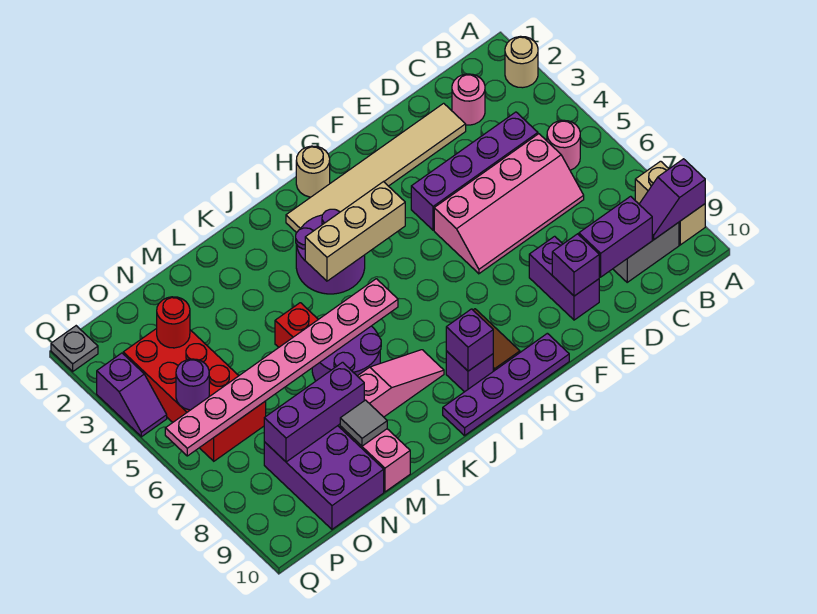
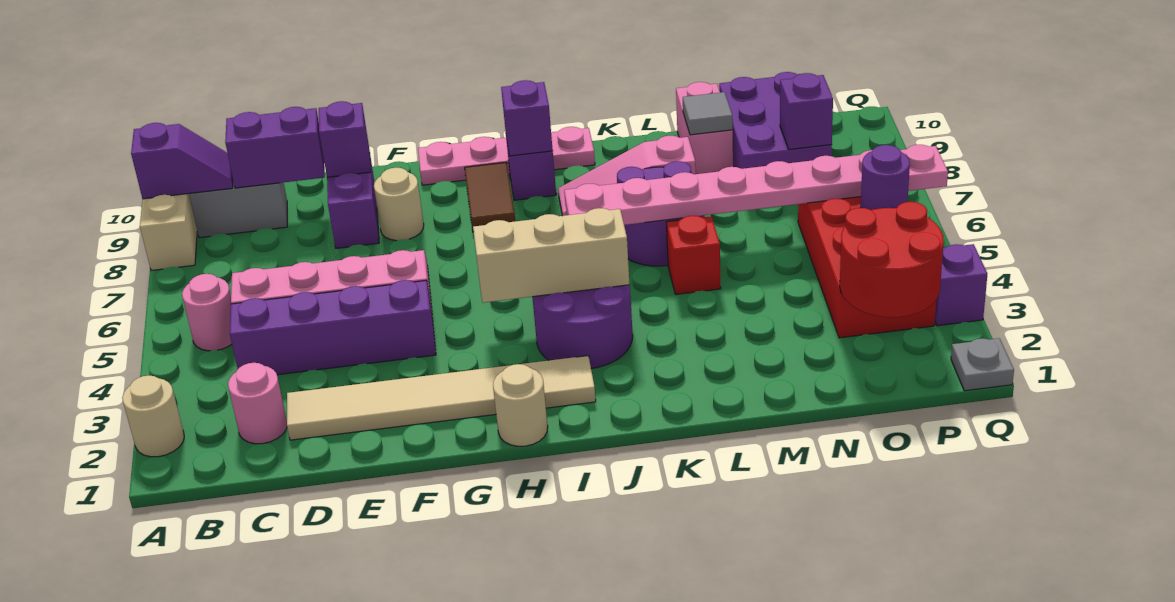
none -> tan round brick F8 level 1
purple plate G10:J10 level 1 -> pink plate G10:J10 level 1
purple brick M8:O8 level 2 -> purple brick O8 level 2
red round brick O3 level 2 -> red round brick O2:P3 level 2

